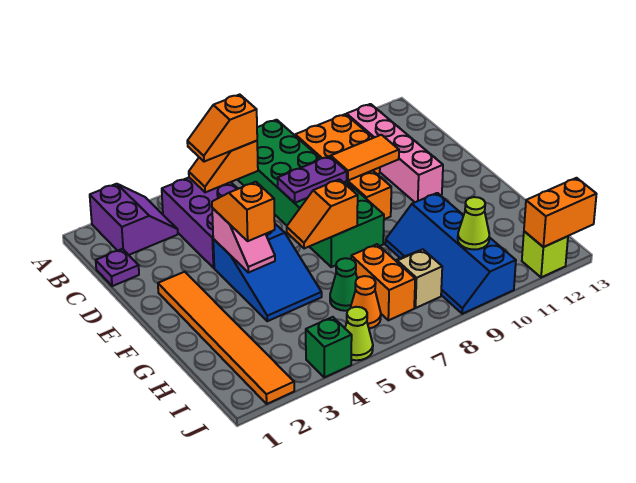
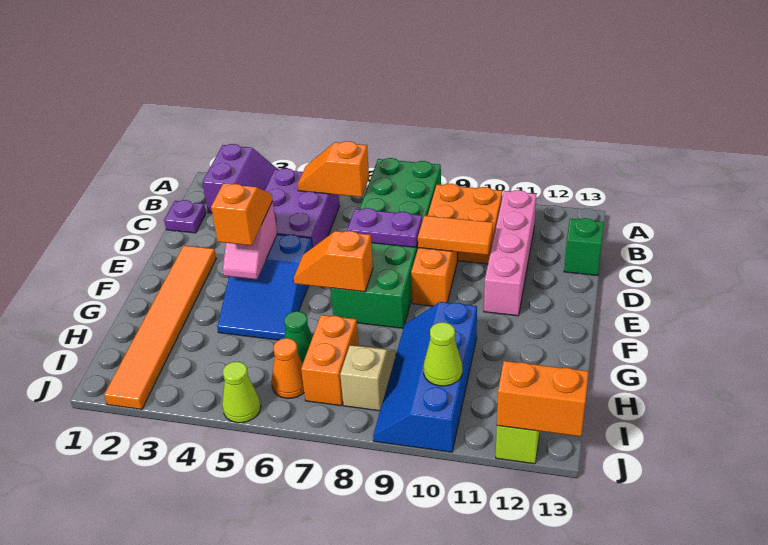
orange slope B5:B6 level 3 top 6 -> none
green brick J4 level 1 -> green brick C13 level 1

